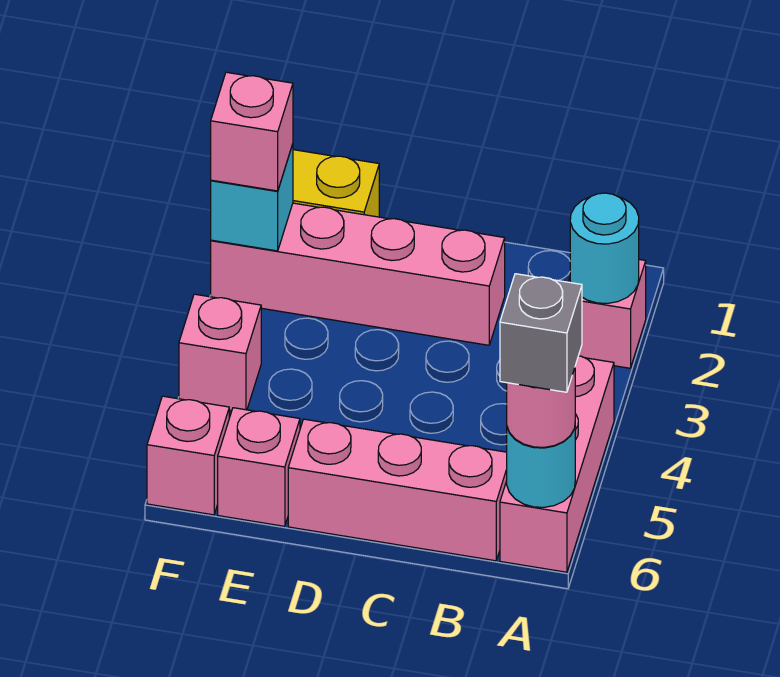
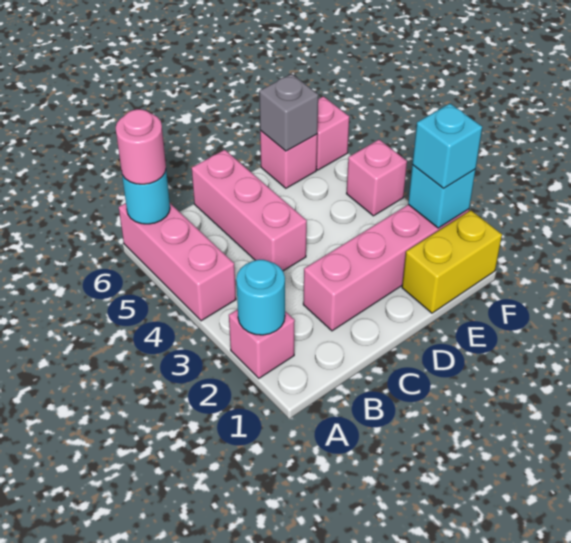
grey brick A6 level 4 -> grey brick E6 level 2
pink brick B6:D6 level 1 -> pink brick C4:C6 level 1
pink brick F2 level 3 -> cyan brick F2 level 3

